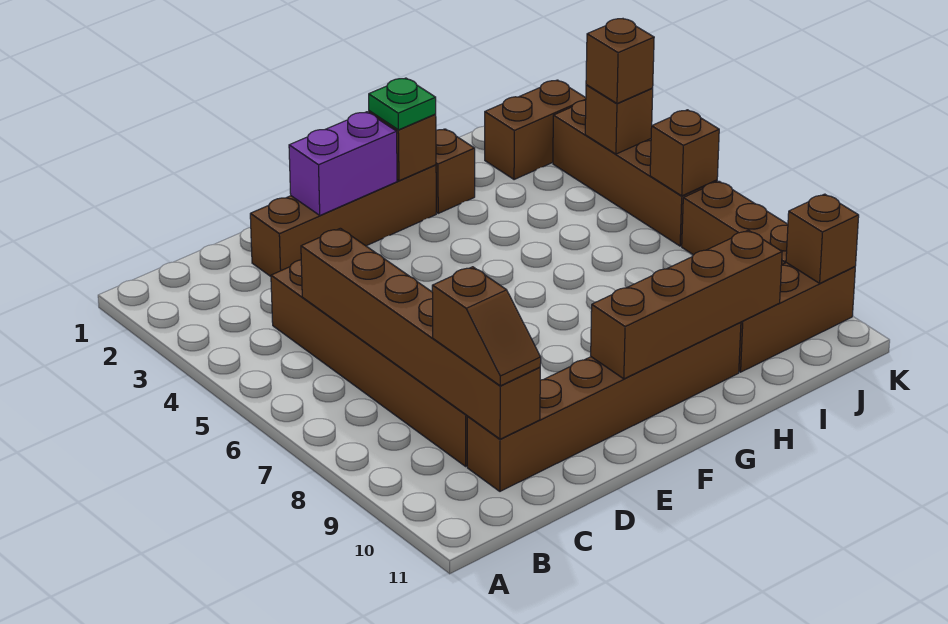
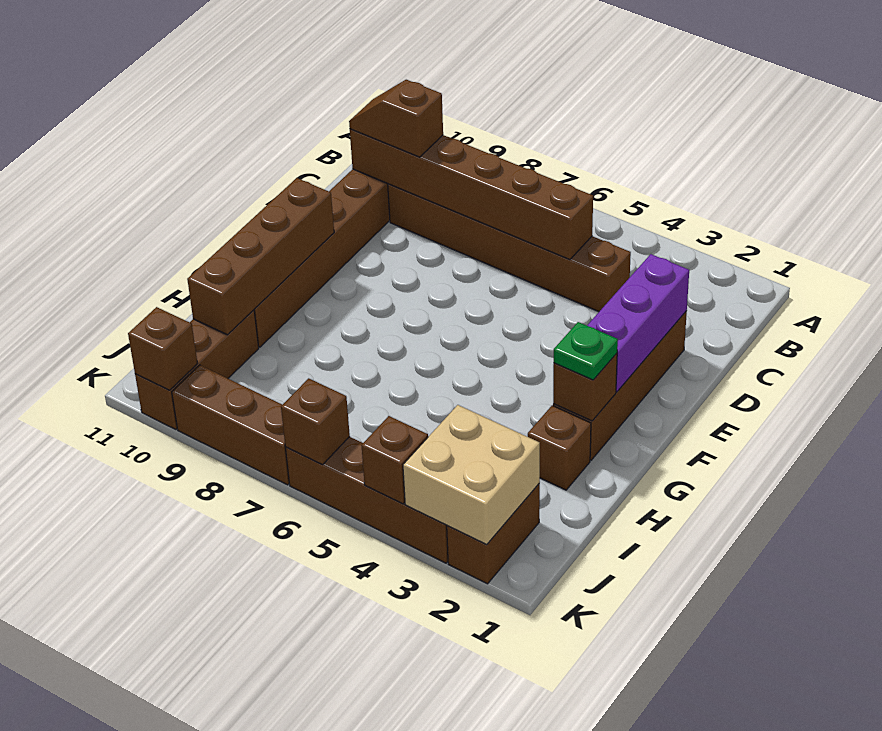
purple brick E2:F2 level 2 -> purple brick D2:F2 level 2
none -> tan brick J2:K3 level 2
brown brick K4 level 3 -> none

